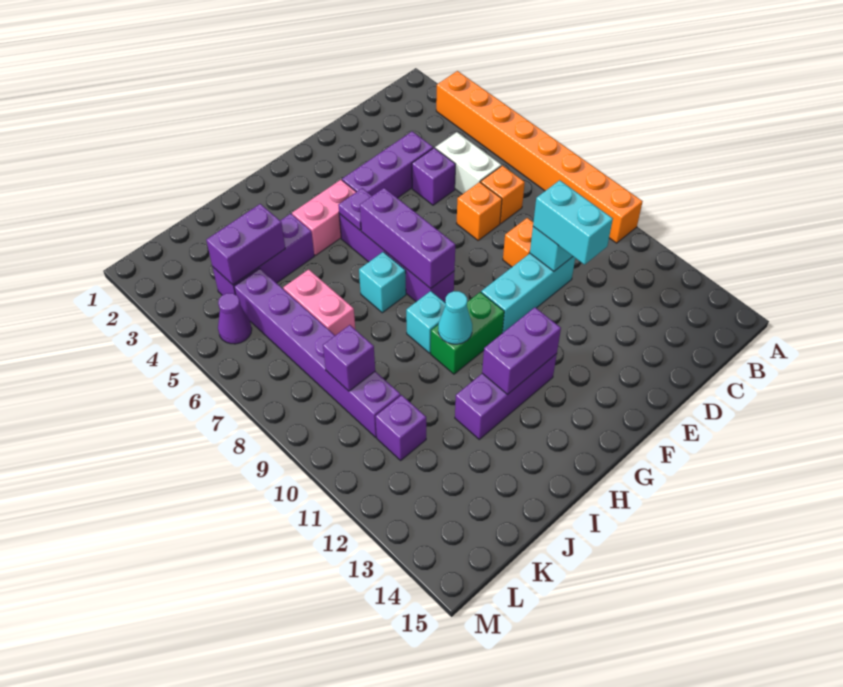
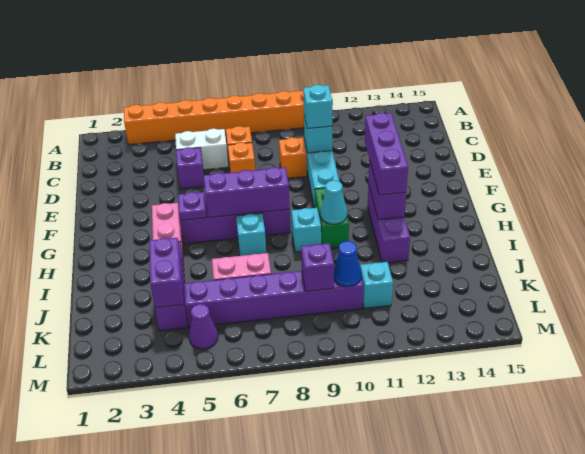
purple brick D4:F4 level 1 -> purple brick F12:H12 level 3
cyan brick D10:D11 level 3 -> cyan brick D10 level 3
none -> blue cone K10 level 2
purple brick K11 level 1 -> cyan brick K11 level 1

